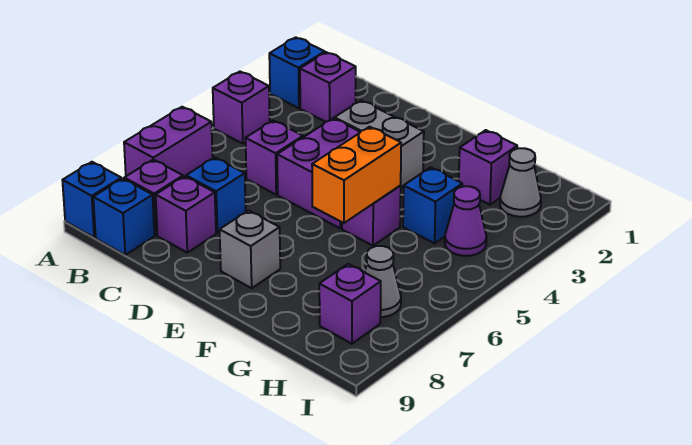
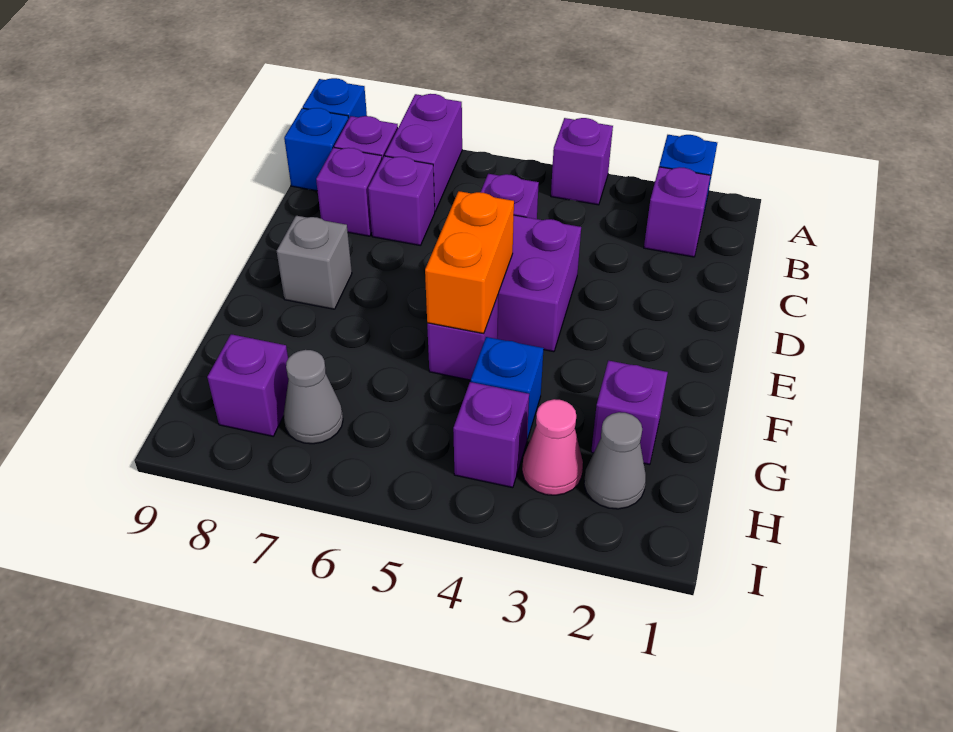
purple brick A6:A7 level 1 -> purple brick A7:B7 level 1
blue brick C7 level 1 -> purple brick C7 level 1
grey brick D3:E3 level 1 -> none
orange brick F5:F6 level 2 -> orange brick E5:F5 level 2
none -> pink cone H3 level 1
purple cone H4 level 1 -> purple brick H4 level 1

